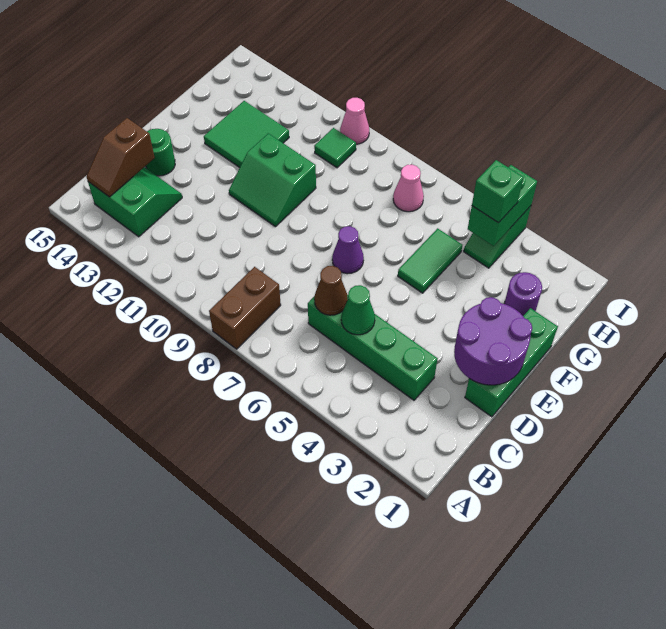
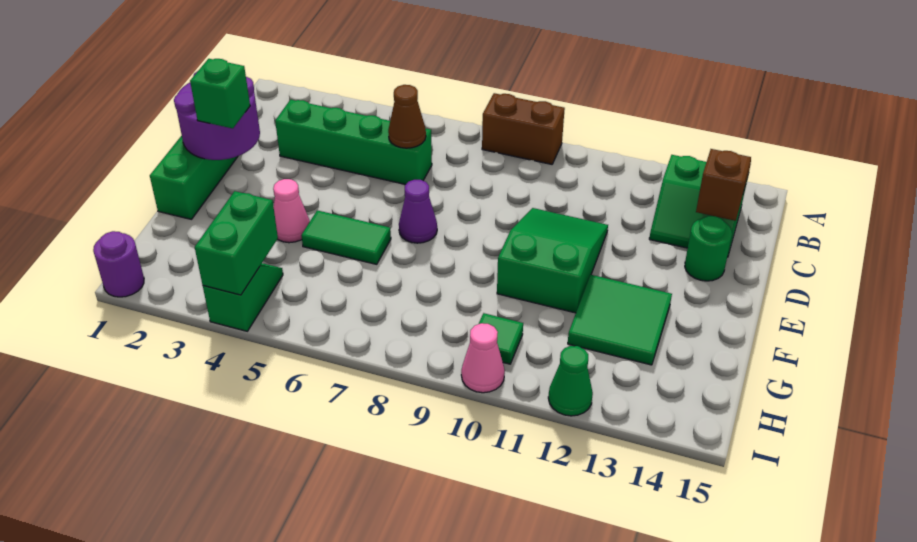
brown brick A8:B8 level 1 -> brown brick A8:A9 level 1
green cone C5 level 2 -> green cone I12 level 1
green slope E10:F11 level 1 top F -> green slope D10:F11 level 1 top F
green tile F5:G5 level 1 -> green tile F5:F6 level 1
purple round brick G2 level 1 -> purple round brick I1 level 1
green brick H4 level 3 -> green brick E2 level 3
pink cone H7 level 1 -> pink cone F4 level 1

